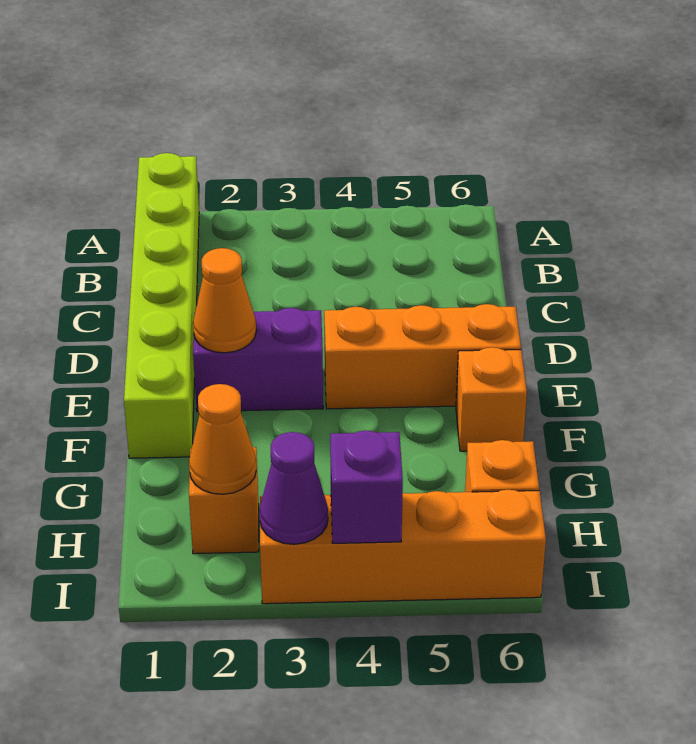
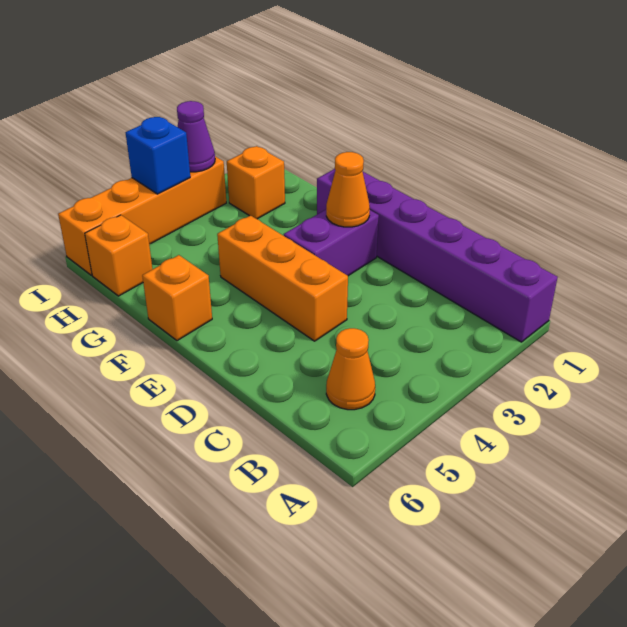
lime brick A1:F1 level 1 -> purple brick A1:F1 level 1
orange brick E4:E6 level 1 -> orange brick D4:F4 level 1
orange cone H2 level 2 -> orange cone B5 level 1
purple brick I4 level 2 -> blue brick I4 level 2

